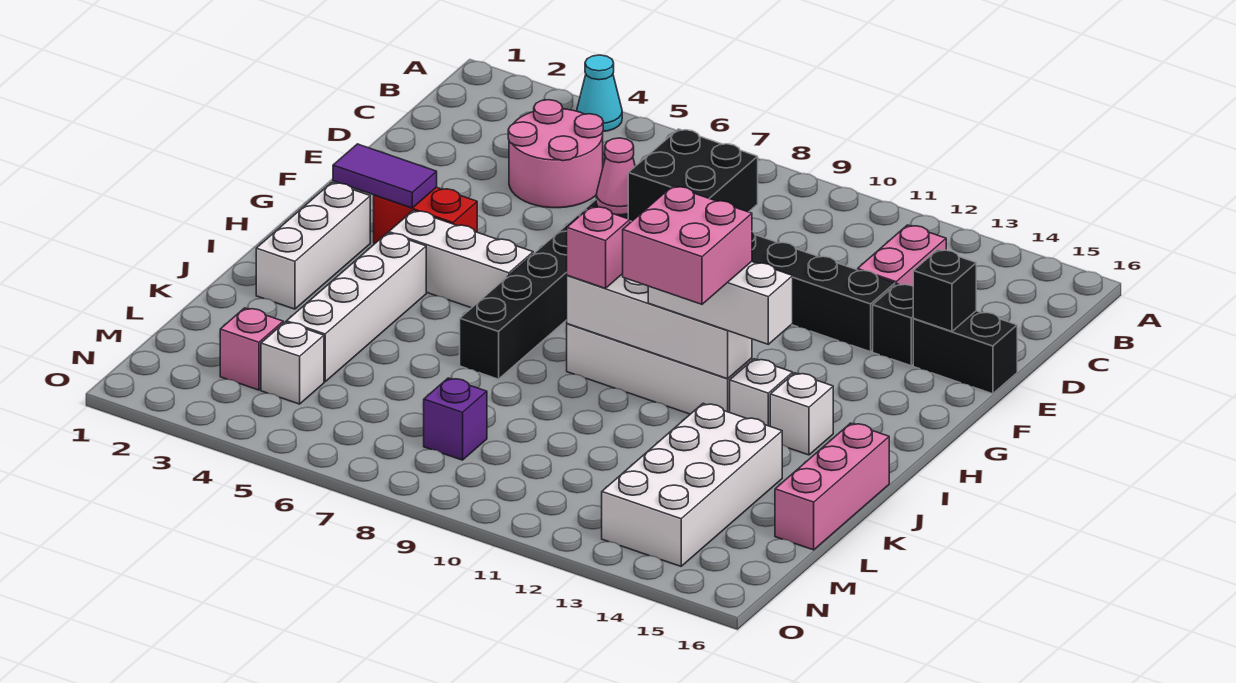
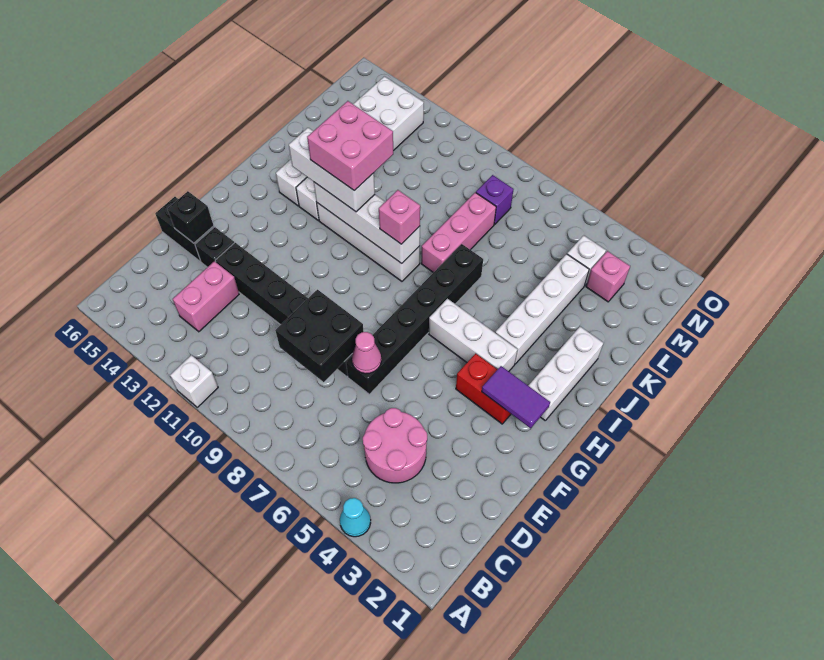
none -> white brick A11 level 1
pink brick J16:L16 level 1 -> pink brick J8:L8 level 1

